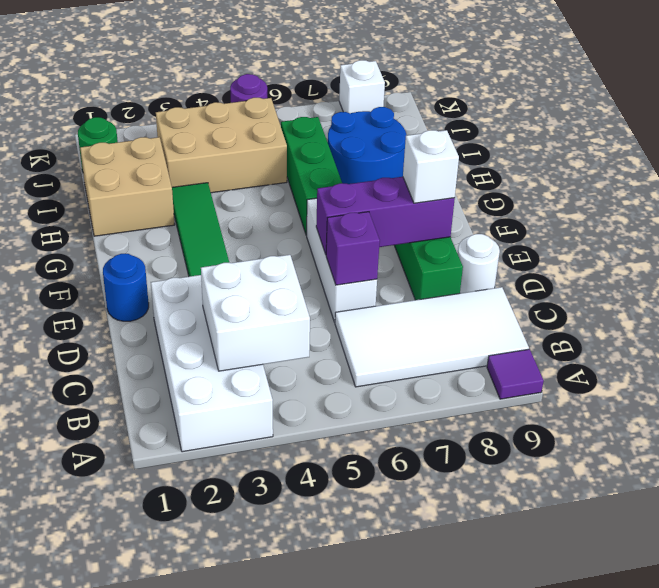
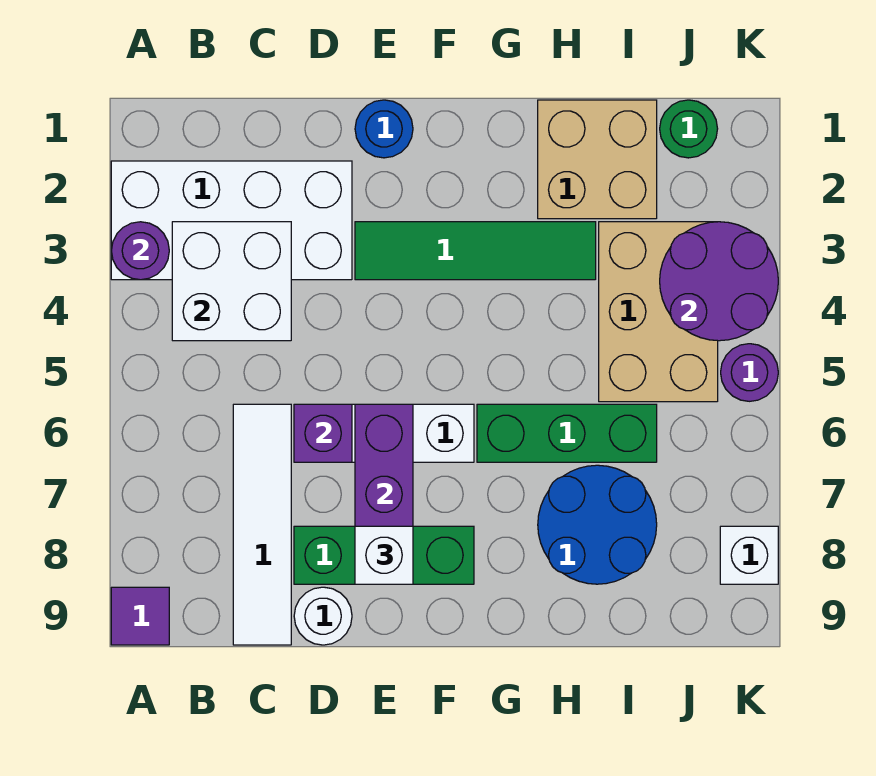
none -> purple round brick A3 level 2
white tile B6:C9 level 1 -> white tile C6:C9 level 1
none -> purple round brick J3:K4 level 2

